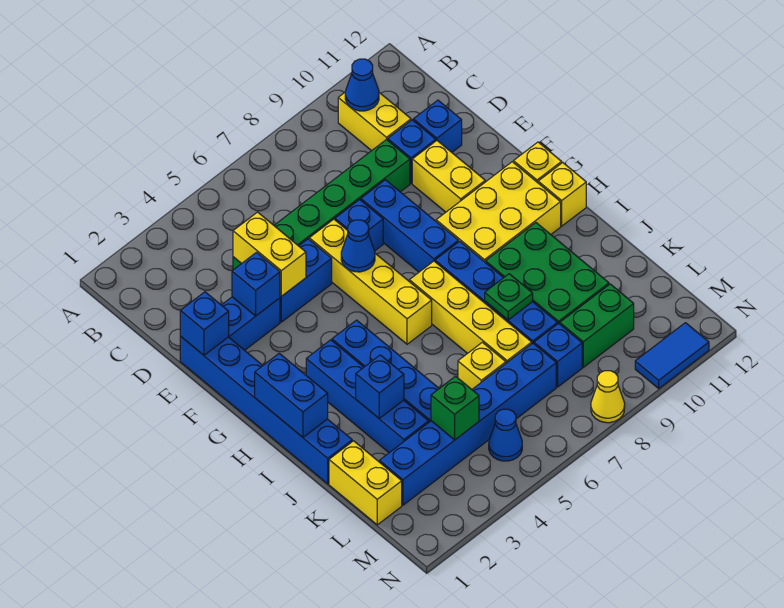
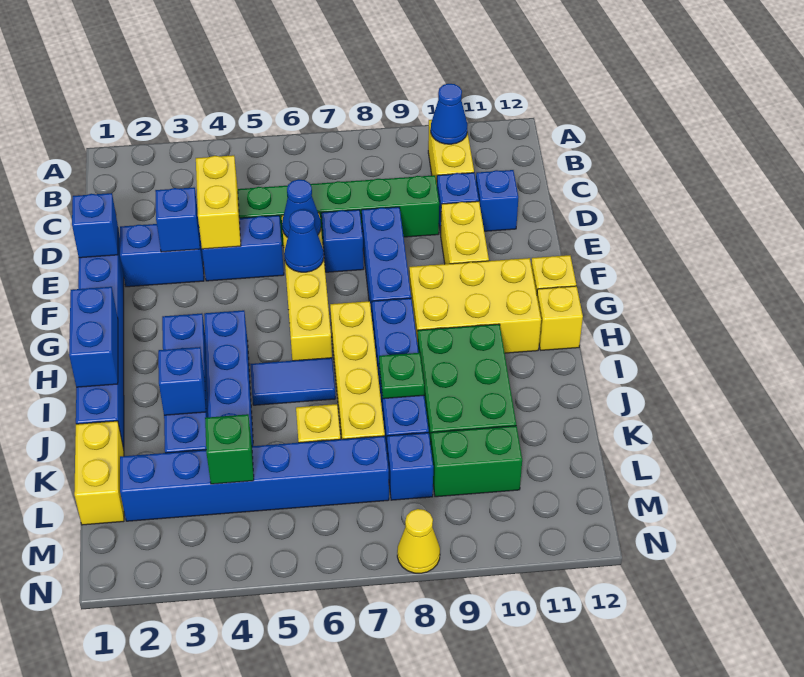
blue cone M5 level 1 -> blue cone E6 level 2
blue tile N10:N11 level 1 -> blue tile I5:I6 level 1

